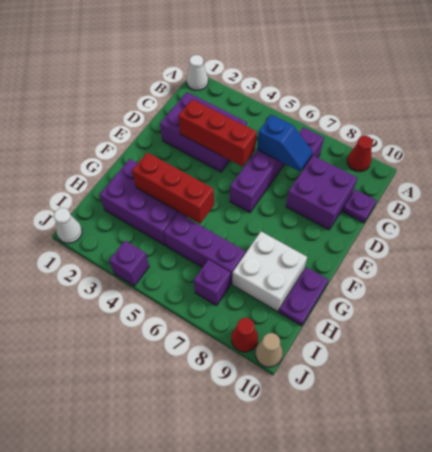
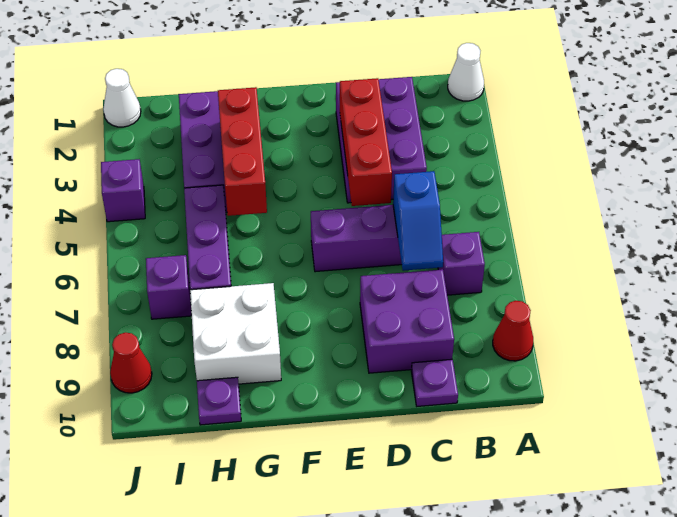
purple plate G10:H10 level 1 -> purple plate H10 level 1
tan cone J10 level 1 -> none

